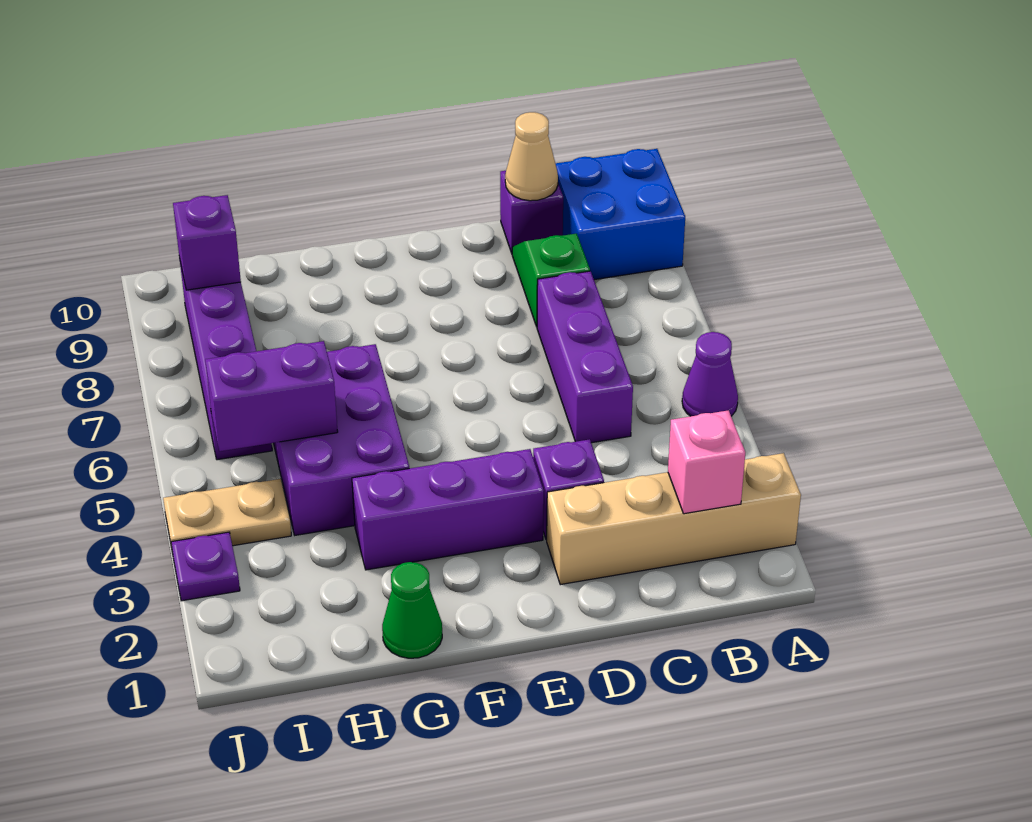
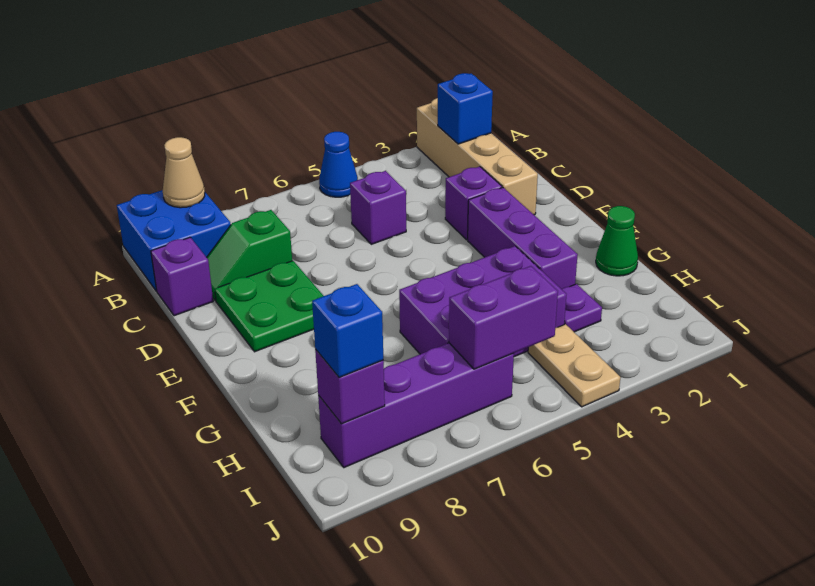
purple cone A5 level 1 -> blue cone A5 level 1
pink brick B2 level 2 -> blue brick B2 level 2
purple brick C5:C7 level 1 -> purple brick C5 level 1
tan cone C10 level 2 -> tan cone A9 level 2
none -> green plate D8:E9 level 1
purple brick H5:I5 level 2 -> purple brick I5:I6 level 2
none -> blue brick I9 level 3
purple plate J3 level 1 -> purple plate H3 level 1

